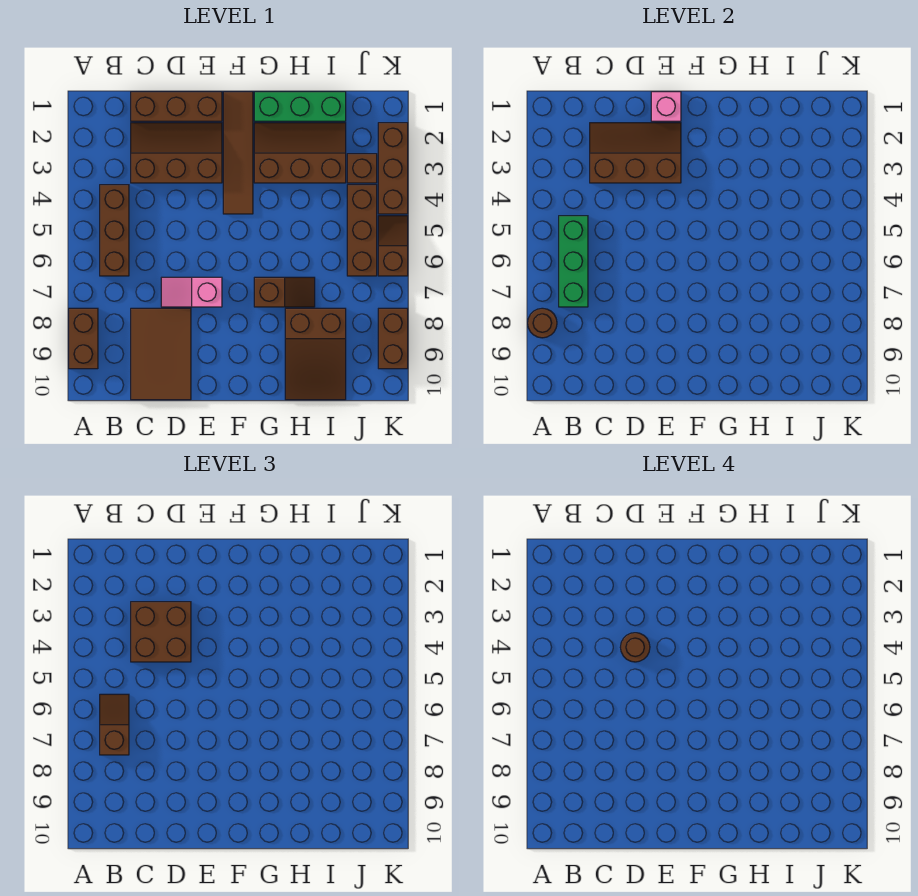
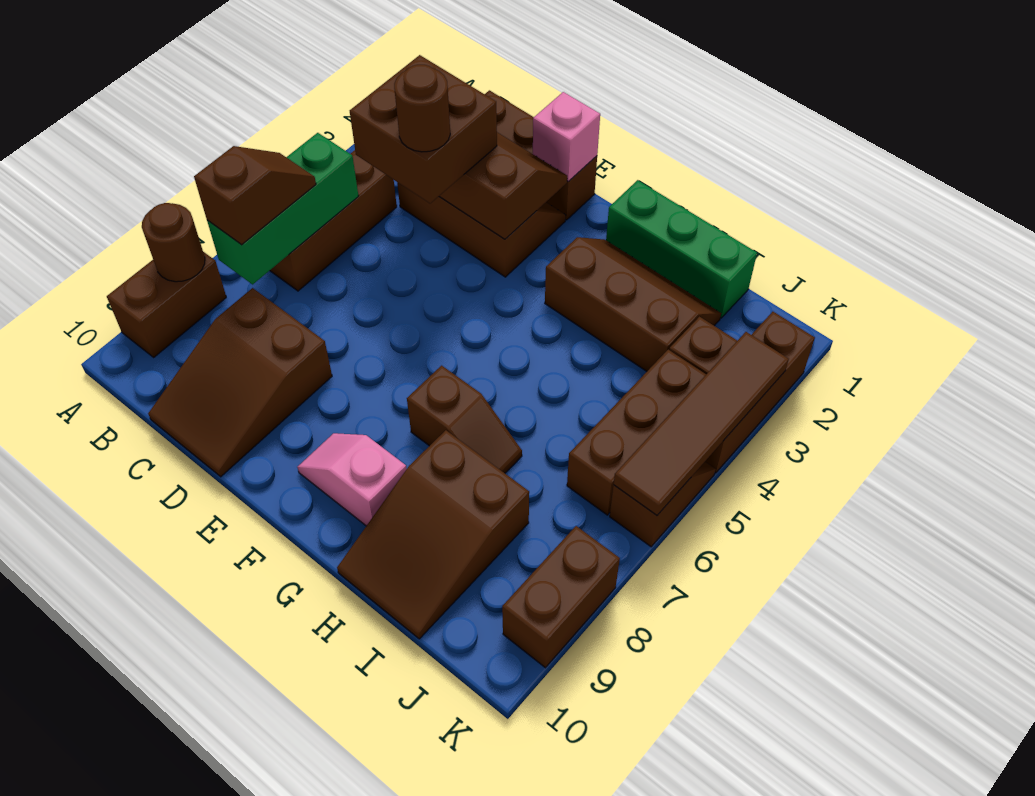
brown tile C8:D10 level 1 -> brown slope C8:D10 level 1 top 8
pink slope D7:E7 level 1 top E -> pink slope F9:G9 level 1 top G
brown tile F1:F4 level 1 -> brown tile K3:K6 level 2

